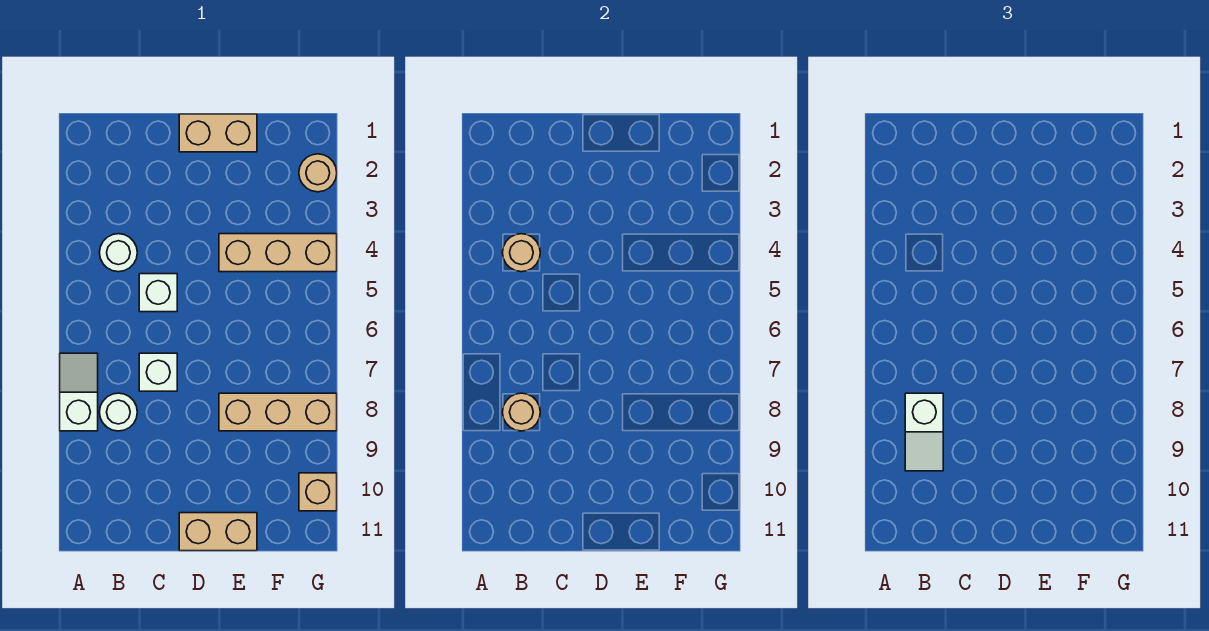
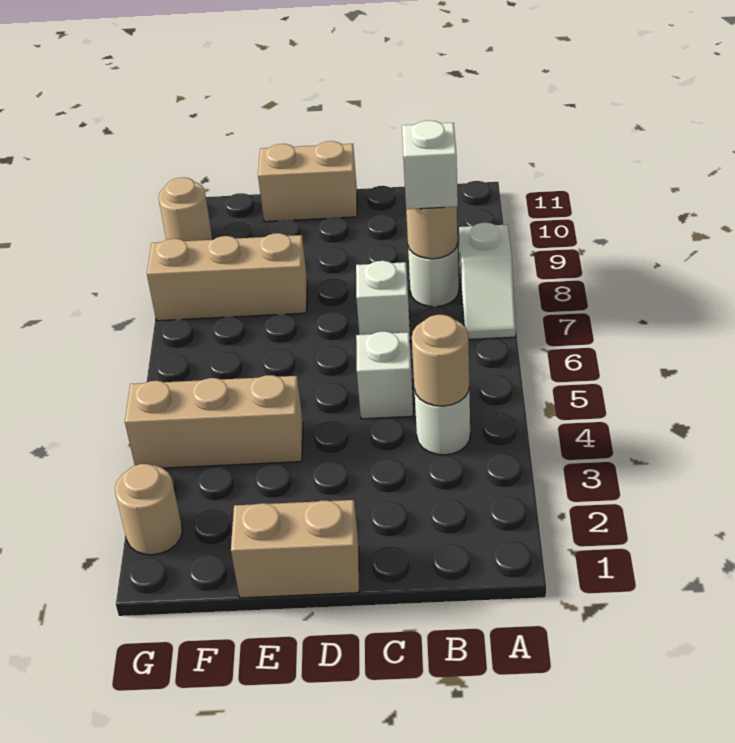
tan brick G10 level 1 -> tan round brick G10 level 1

